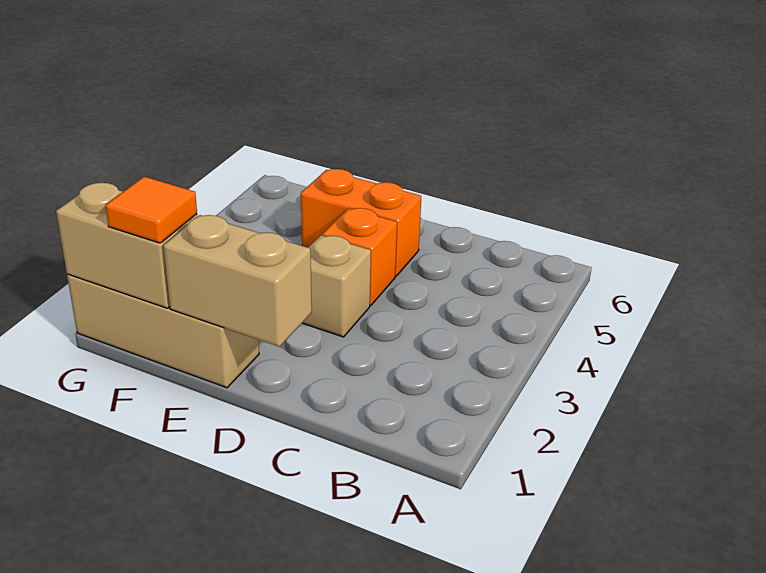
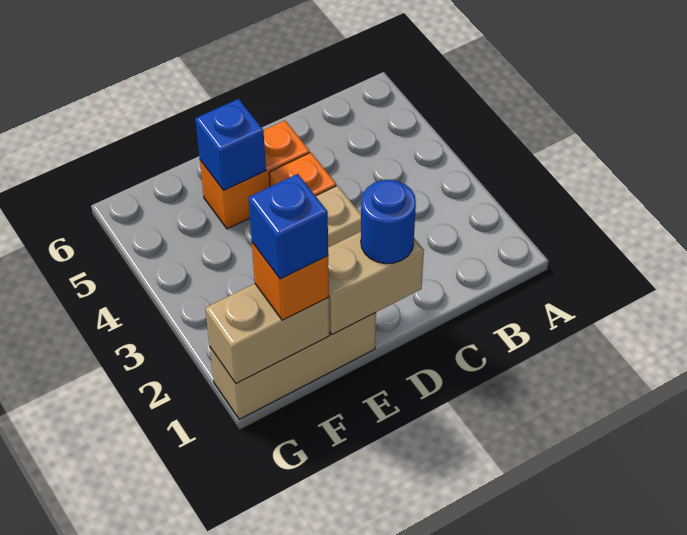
none -> blue round brick D1 level 3
none -> blue brick E5 level 2
orange tile F1 level 3 -> orange brick F1 level 3
none -> blue brick F1 level 4

